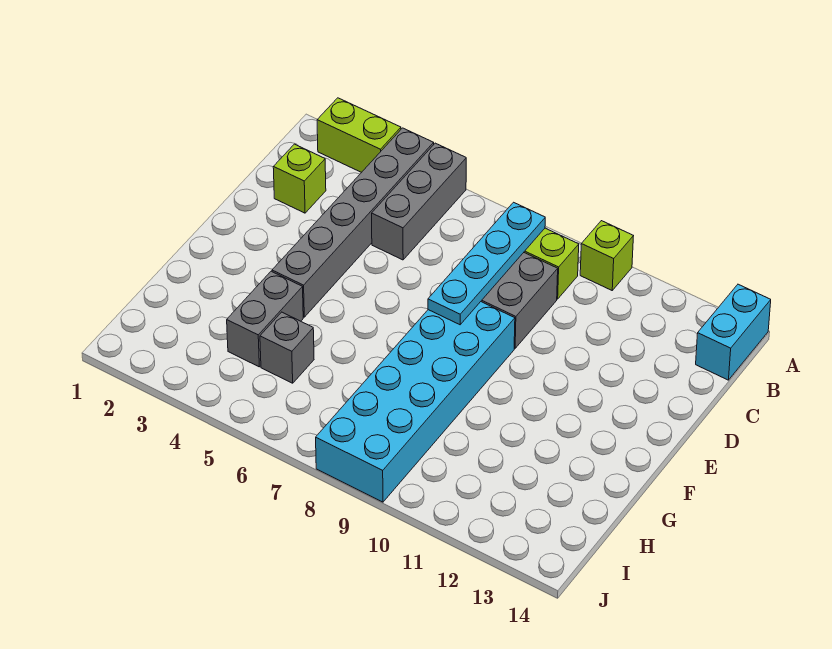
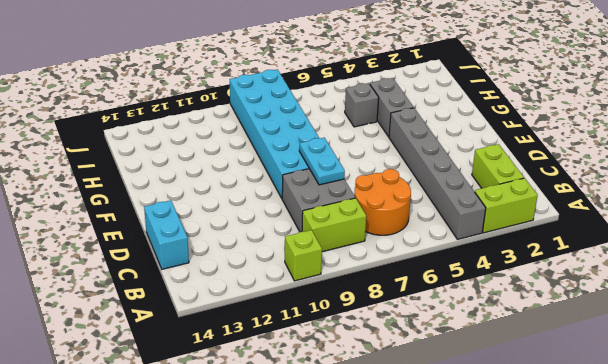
grey brick A5:C5 level 1 -> none
cyan brick A14:B14 level 1 -> cyan brick C14:D14 level 1
none -> orange round brick B6:C7 level 1
cyan plate B8:E8 level 2 -> cyan plate D8:E8 level 2
lime brick C2 level 1 -> lime brick B2:C2 level 1

